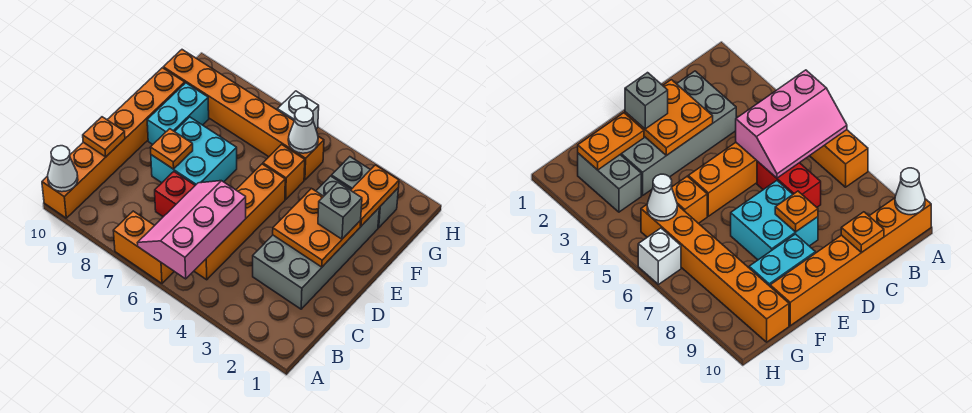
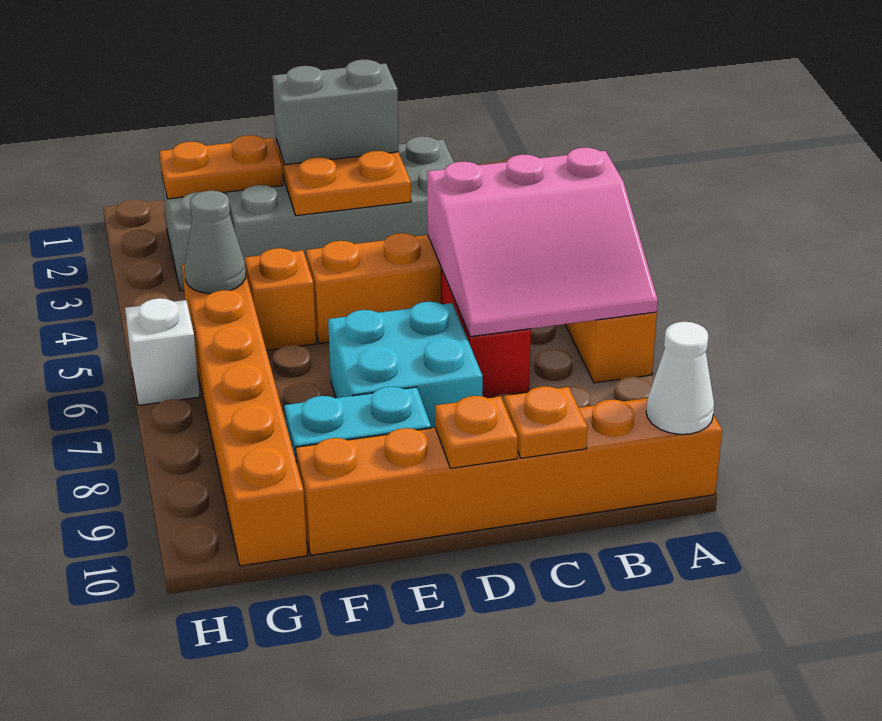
pink slope A5:C6 level 2 top 5 -> pink slope A5:C7 level 2 top 5
orange plate D8 level 2 -> orange plate D10 level 2
grey brick E2 level 3 -> grey brick D2:E2 level 3
white cone G5 level 2 -> grey cone G5 level 2

